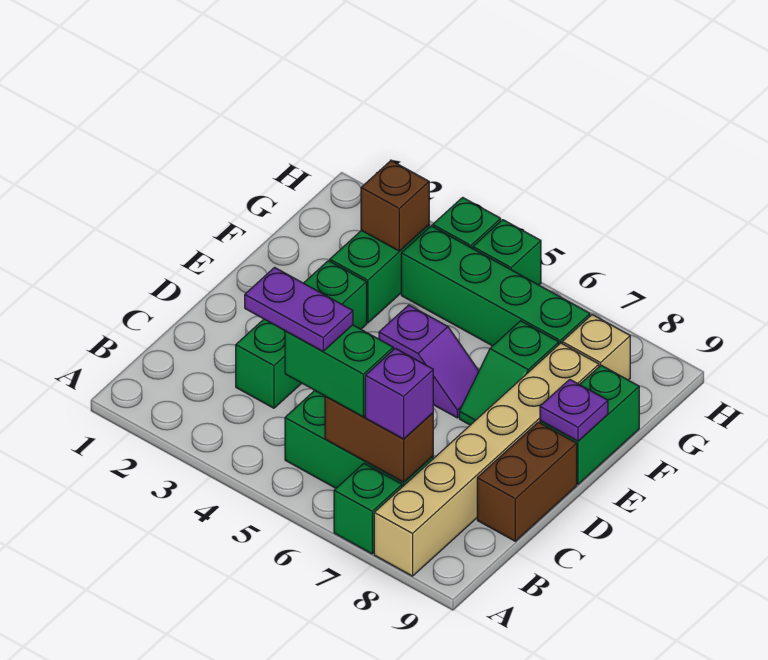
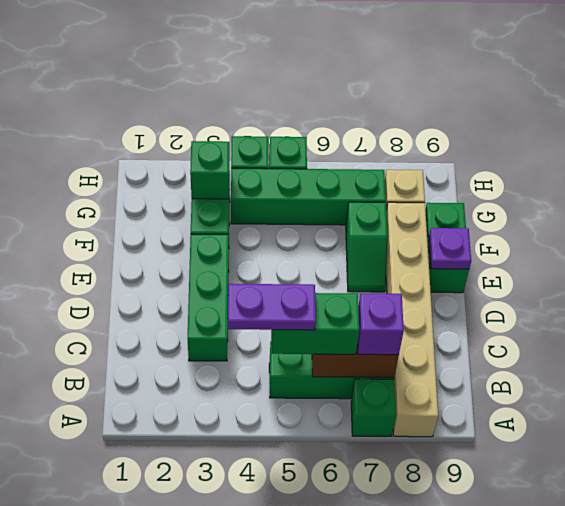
brown brick C9:D9 level 1 -> none
purple slope E5:E6 level 1 top 5 -> none
brown brick G3 level 2 -> green brick G3 level 2

